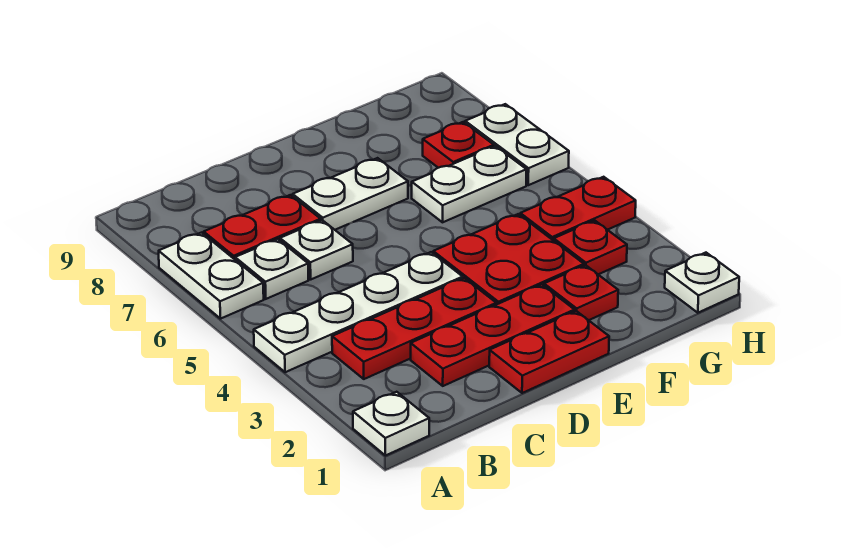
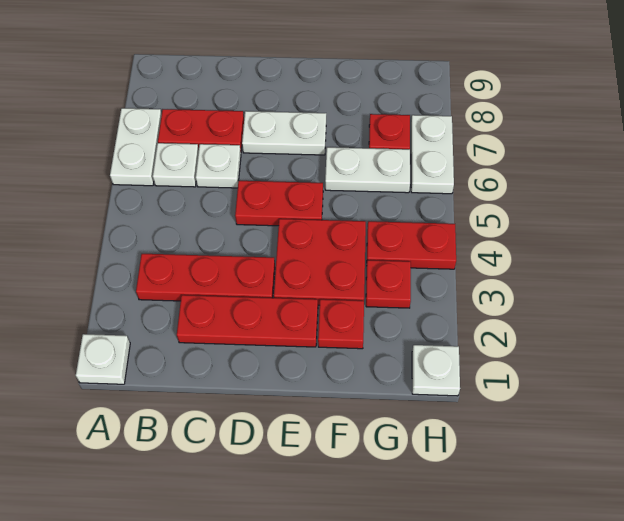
white plate A4:D4 level 1 -> none
red plate D1:E1 level 1 -> red plate D5:E5 level 1

